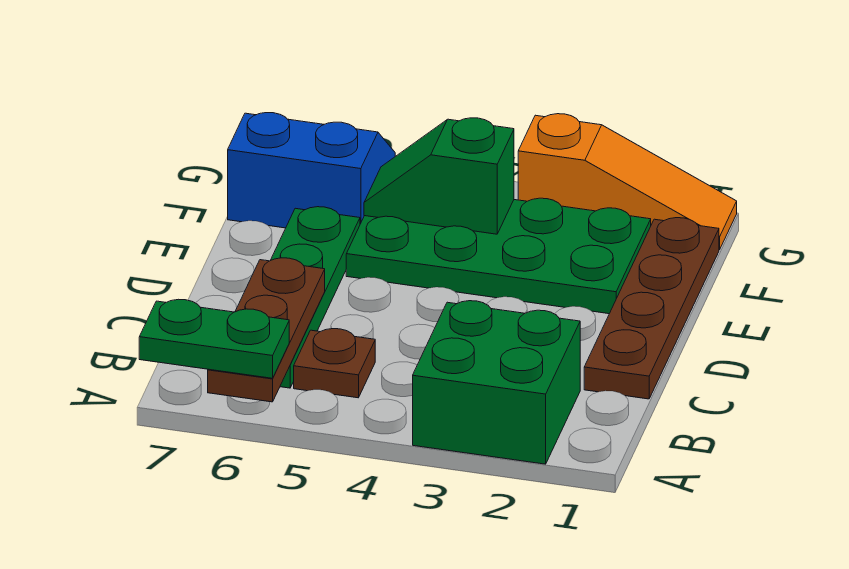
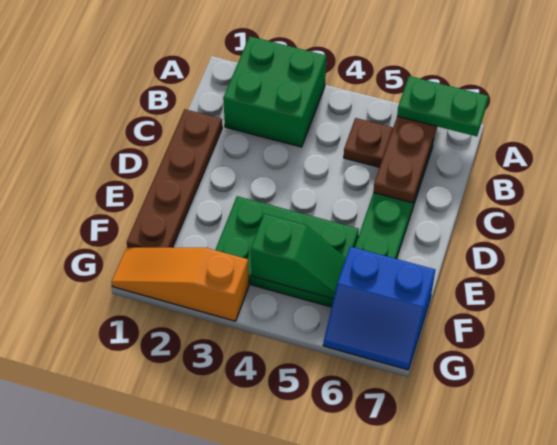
green plate E2:F5 level 1 -> green plate E3:F5 level 1

